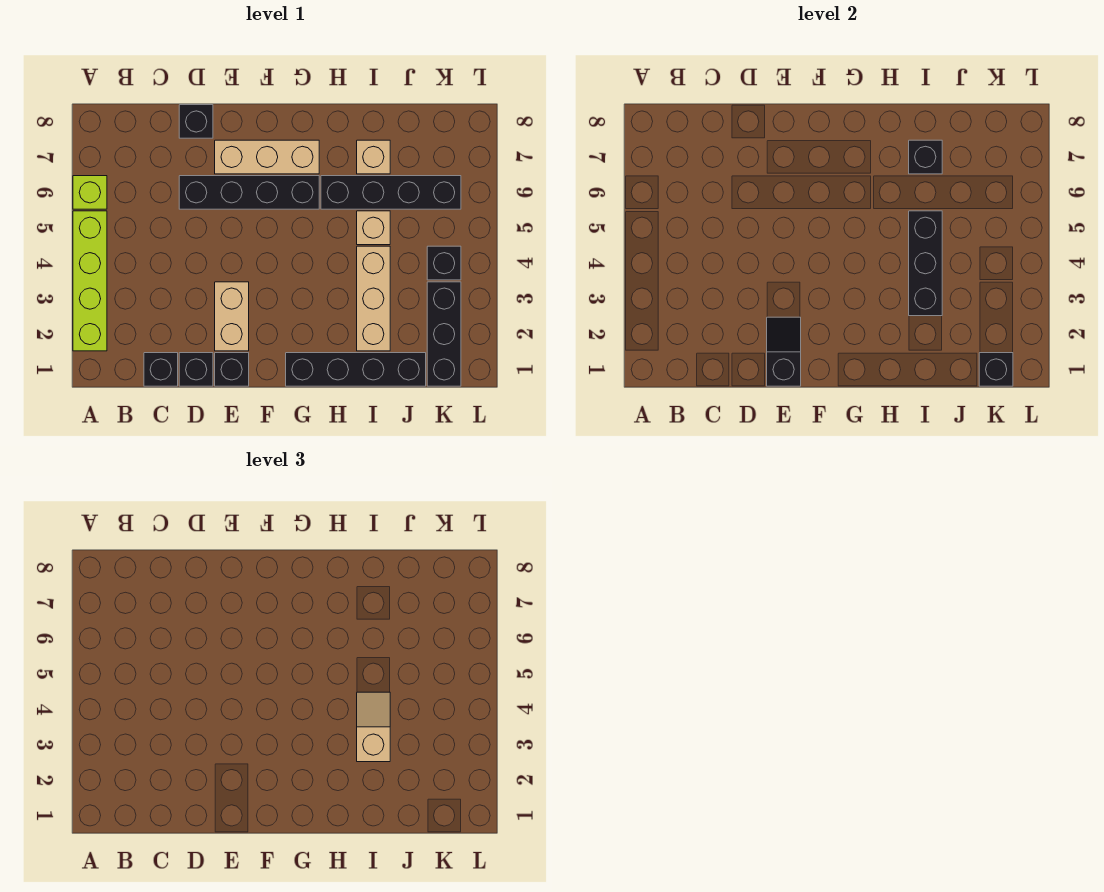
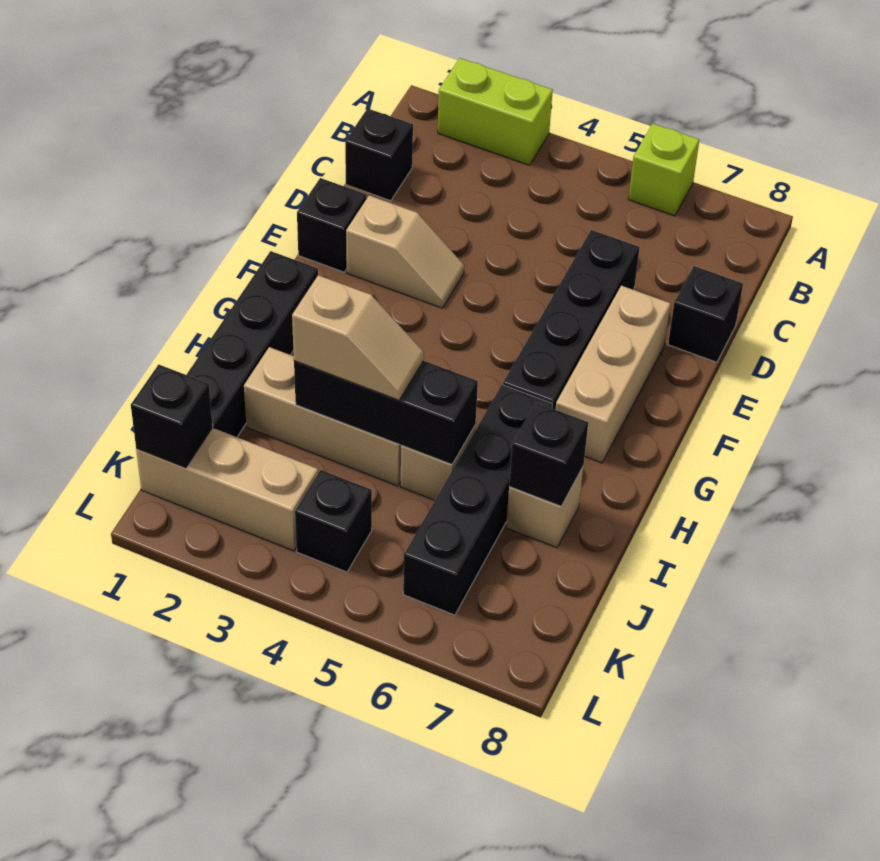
lime brick A2:A5 level 1 -> lime brick A2:A3 level 1
black brick D1 level 1 -> none
black slope E1:E2 level 2 top 1 -> none
tan brick E2:E3 level 1 -> tan slope E2:E3 level 1 top 2
black brick K1:K3 level 1 -> tan brick K1:K3 level 1

